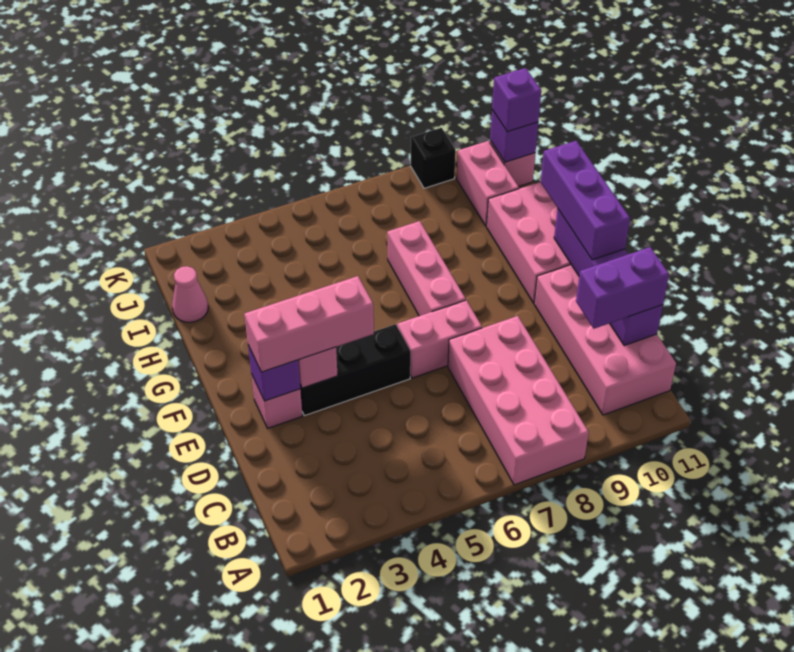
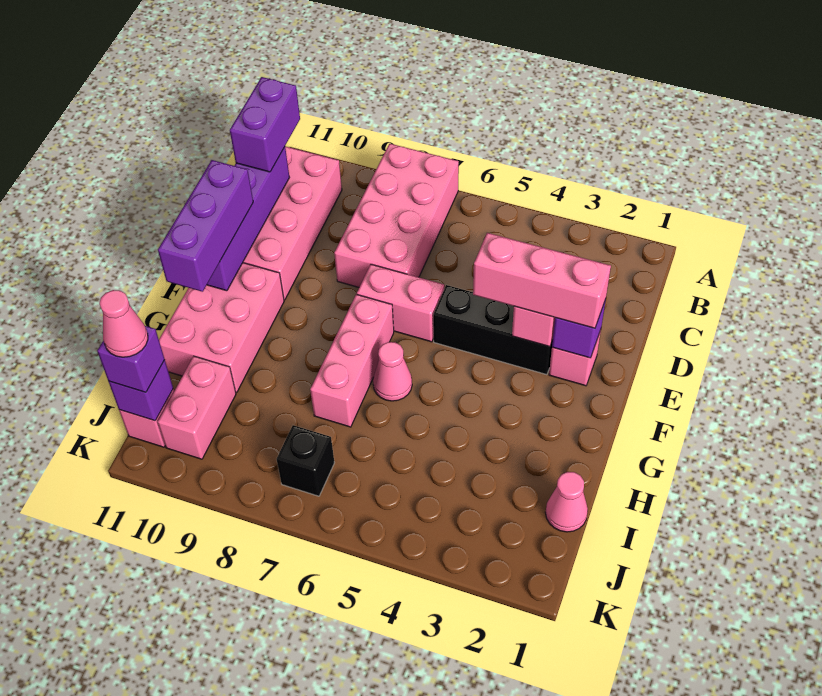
purple brick C10:C11 level 3 -> purple brick B11:C11 level 3
none -> pink cone G6 level 1
none -> pink cone J11 level 4
black brick K9 level 1 -> black brick J7 level 1

